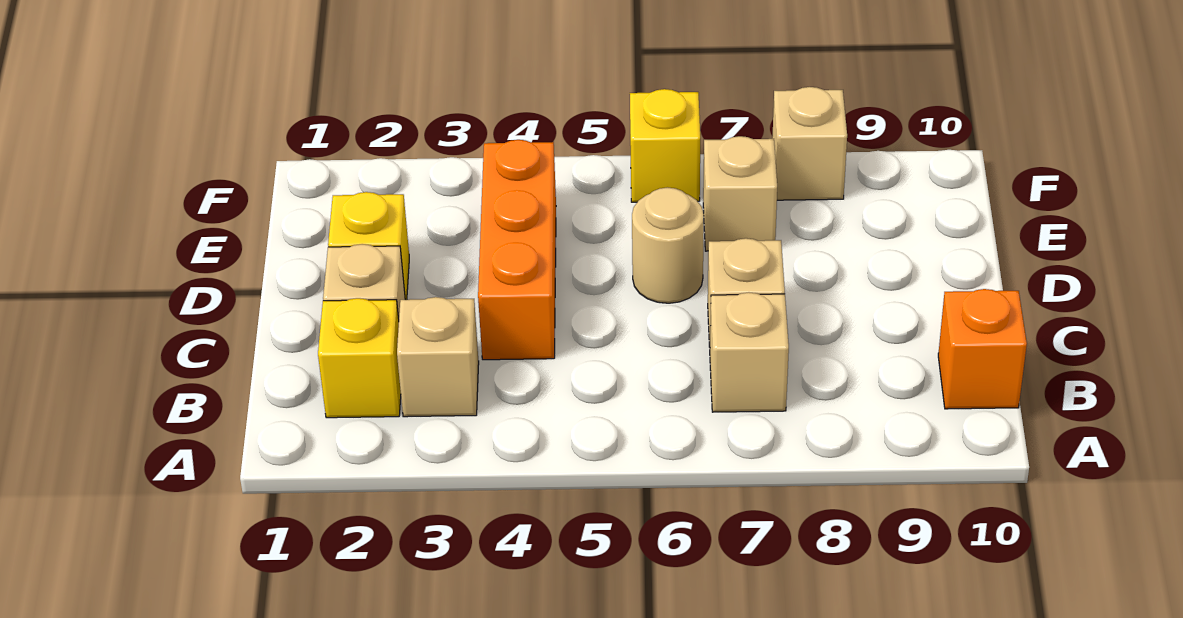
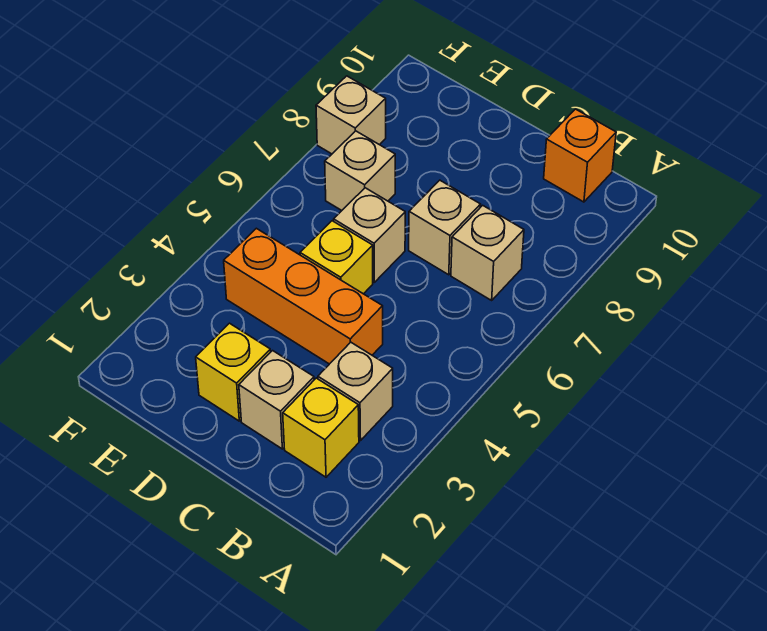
tan round brick D6 level 1 -> tan brick D6 level 1
yellow brick F6 level 1 -> yellow brick D5 level 1

